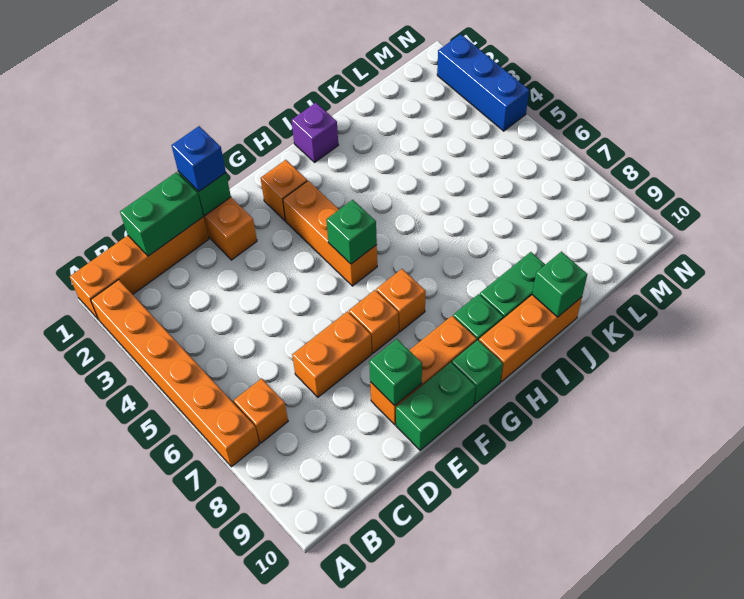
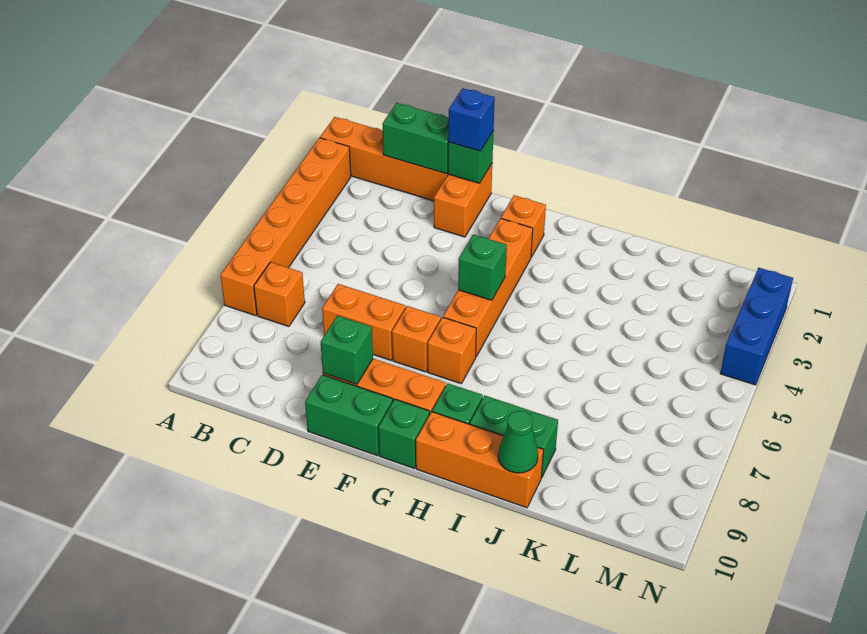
orange brick G3:G5 level 1 -> orange brick G3:G6 level 1
purple brick I1 level 1 -> none
green brick J10 level 2 -> green cone J10 level 2

